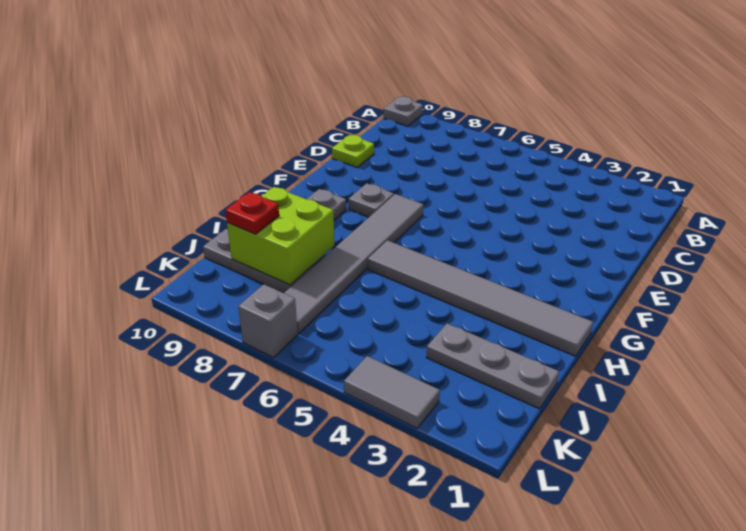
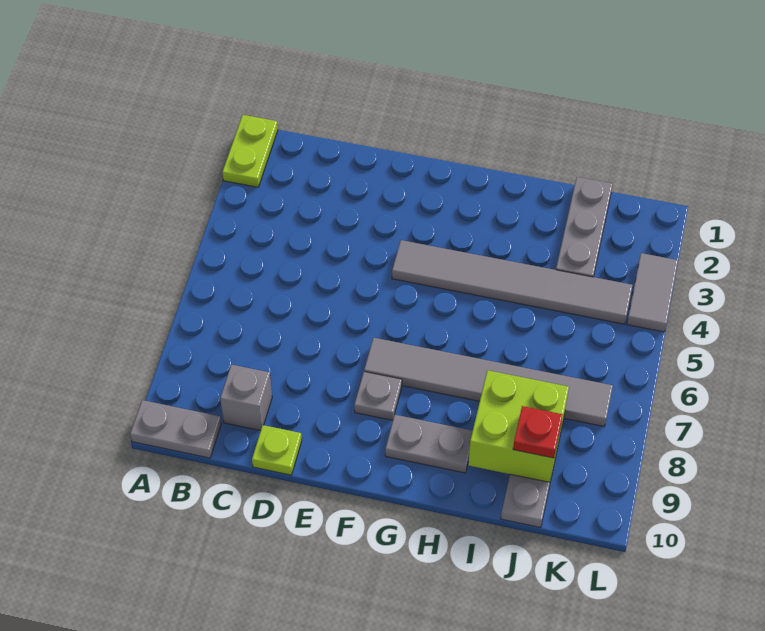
none -> lime plate A1:A2 level 1
grey plate A10 level 1 -> grey plate A10:B10 level 1
grey tile H1:H6 level 1 -> grey tile F4:K4 level 1
grey brick L7 level 1 -> grey brick C9 level 1

